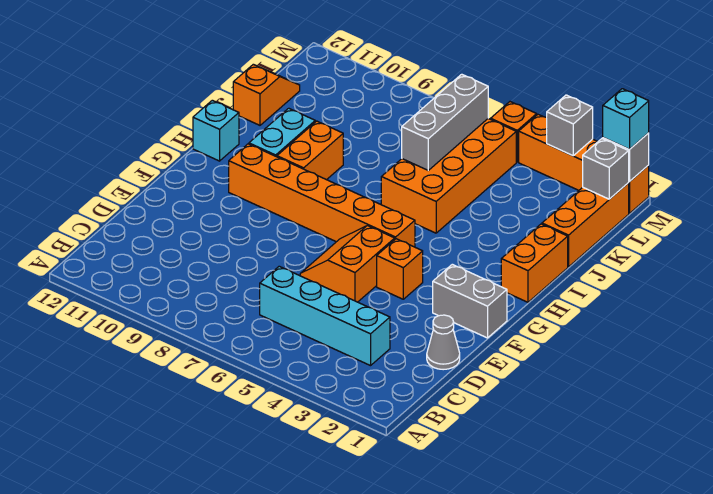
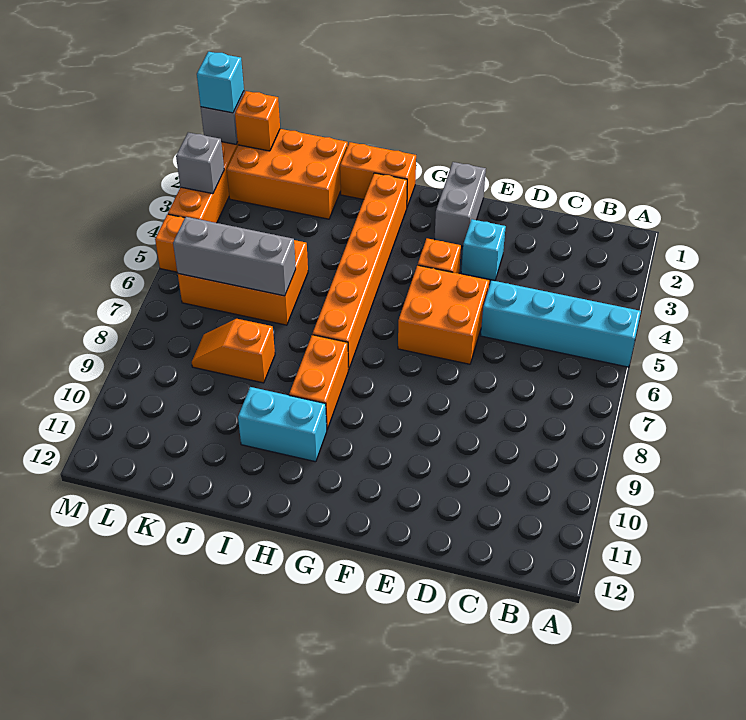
cyan brick C3:C6 level 1 -> cyan brick A5:D5 level 1
grey cone D1 level 1 -> none
orange slope E5:F6 level 1 top 5 -> orange brick E5:F6 level 1
orange brick G5:G10 level 1 -> orange brick H2:H7 level 1
orange brick H9:I9 level 1 -> orange brick H8:H9 level 1
cyan brick H12 level 1 -> cyan brick E3 level 1
orange brick I5:L6 level 1 -> orange brick J5:L6 level 1
orange brick J1:L1 level 1 -> orange brick J1:L2 level 1
orange slope J12:K12 level 1 top J -> orange slope J8:K8 level 1 top J
grey brick L1 level 2 -> orange brick L1 level 2

